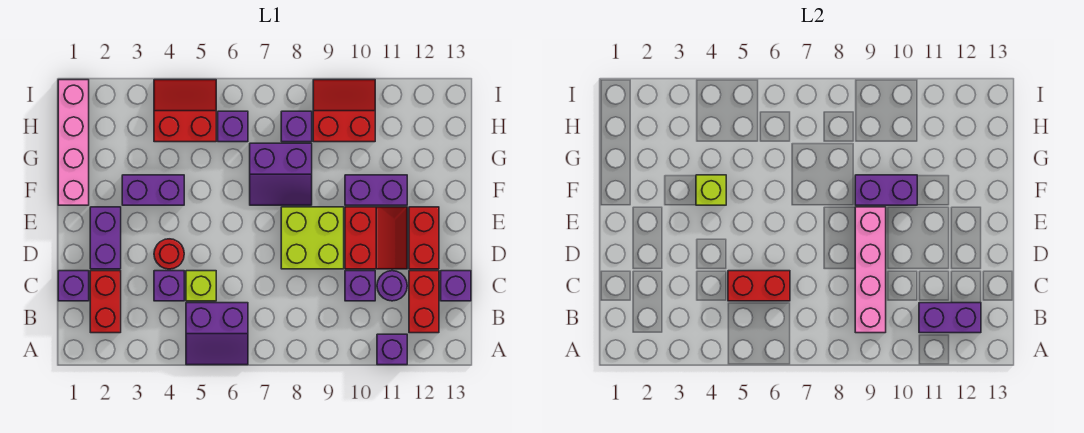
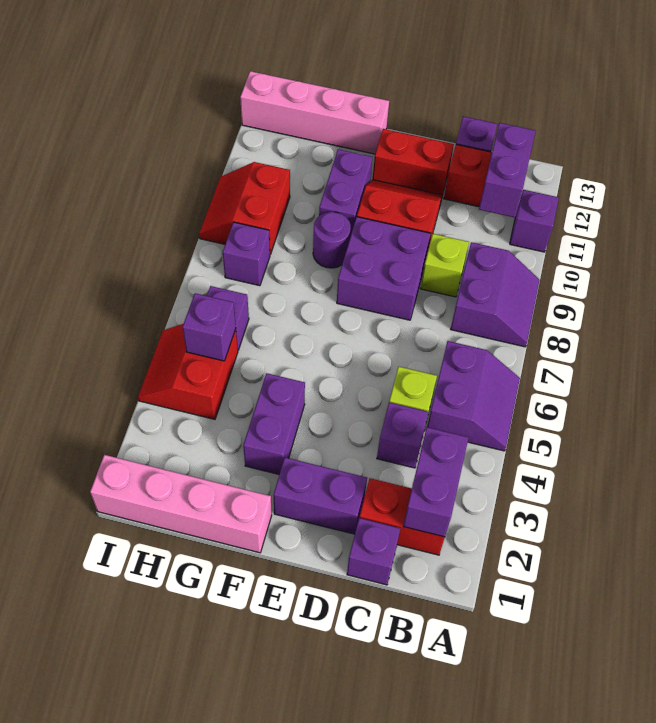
pink brick B9:E9 level 2 -> pink brick F13:I13 level 1
red brick C5:C6 level 2 -> none
purple brick C10 level 1 -> purple brick H5 level 2
purple round brick C11 level 1 -> purple round brick F9 level 1
red round brick D4 level 1 -> none
lime brick D8:E9 level 1 -> purple brick D8:E9 level 1
lime brick F4 level 2 -> lime brick C9 level 1
purple slope F7:G8 level 1 top G -> purple slope A8:B9 level 1 top B
purple brick F9:F10 level 2 -> purple brick B2:B3 level 2

